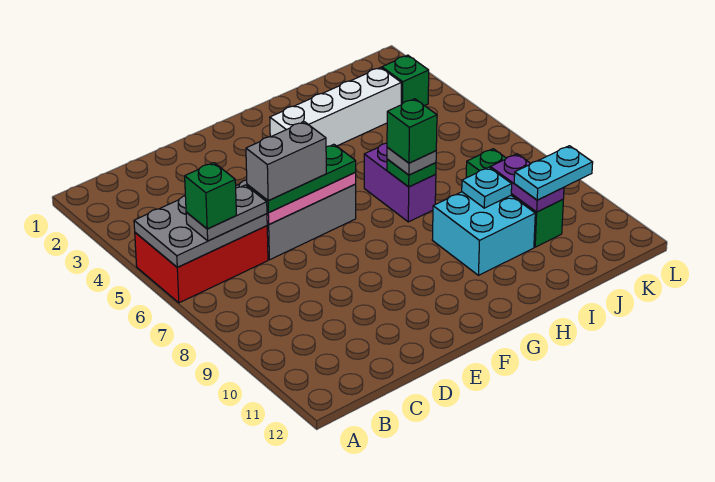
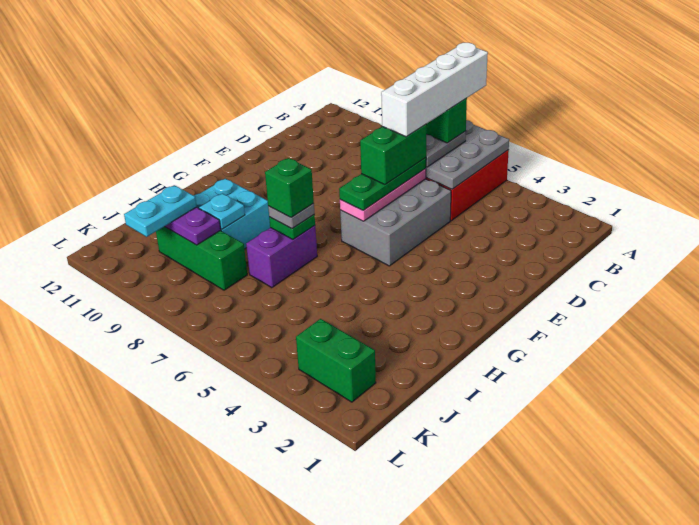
grey brick D6:E6 level 4 -> green brick D6:E6 level 4
white brick G3:J3 level 1 -> white brick A6:D6 level 5
purple brick H6:H7 level 1 -> purple brick H7:I7 level 1
green brick K3 level 1 -> green brick K2:K3 level 1

